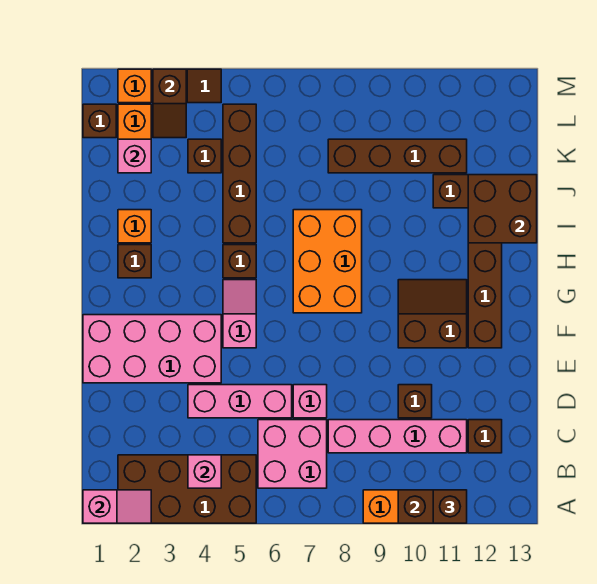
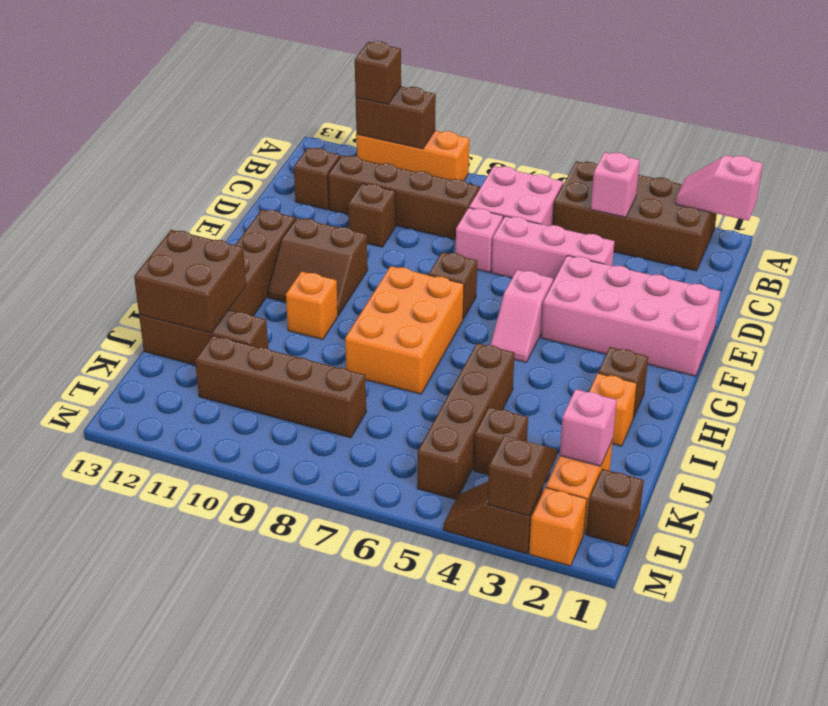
pink brick C8:C11 level 1 -> brown brick C8:C11 level 1
brown brick H5 level 1 -> brown brick F7 level 1
none -> orange brick H10 level 1

